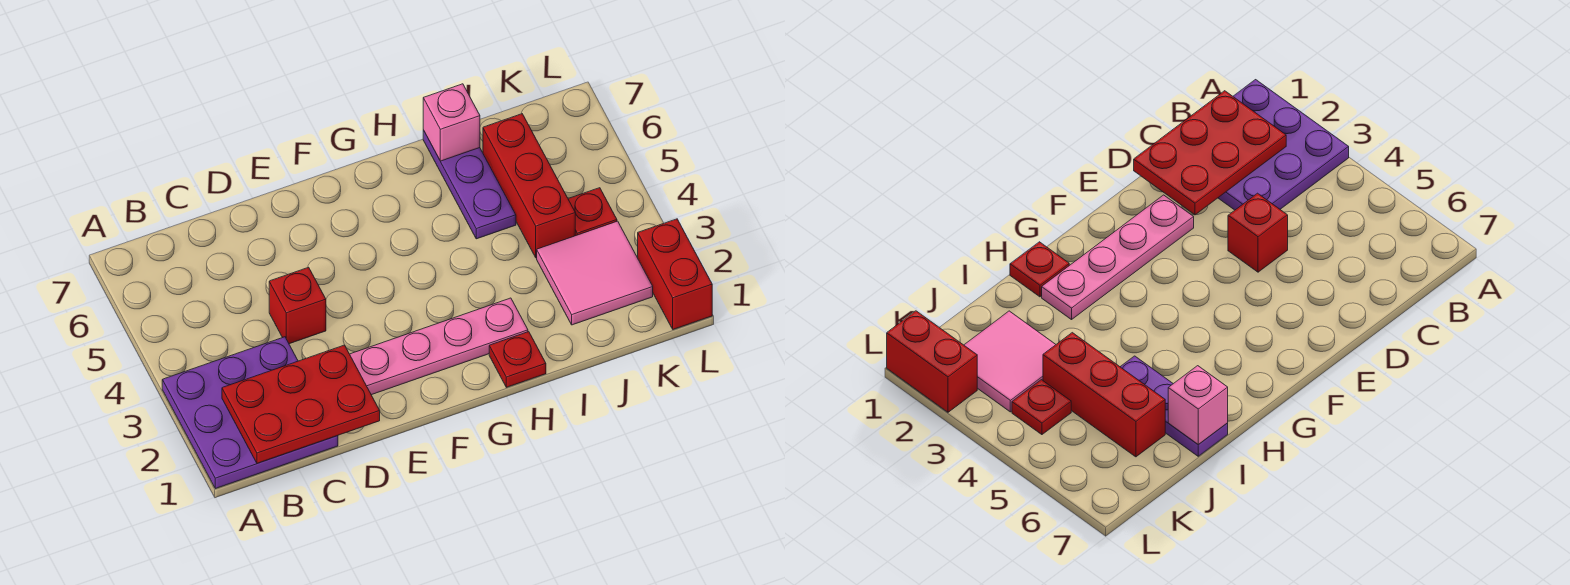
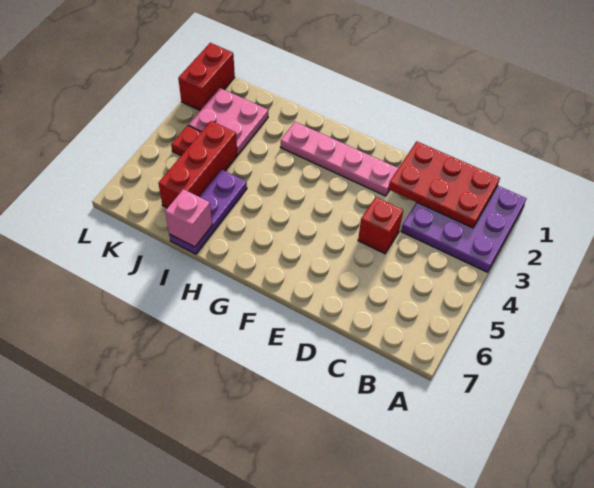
red plate H1 level 1 -> none
pink tile J2:K3 level 1 -> pink plate J2:K3 level 1

